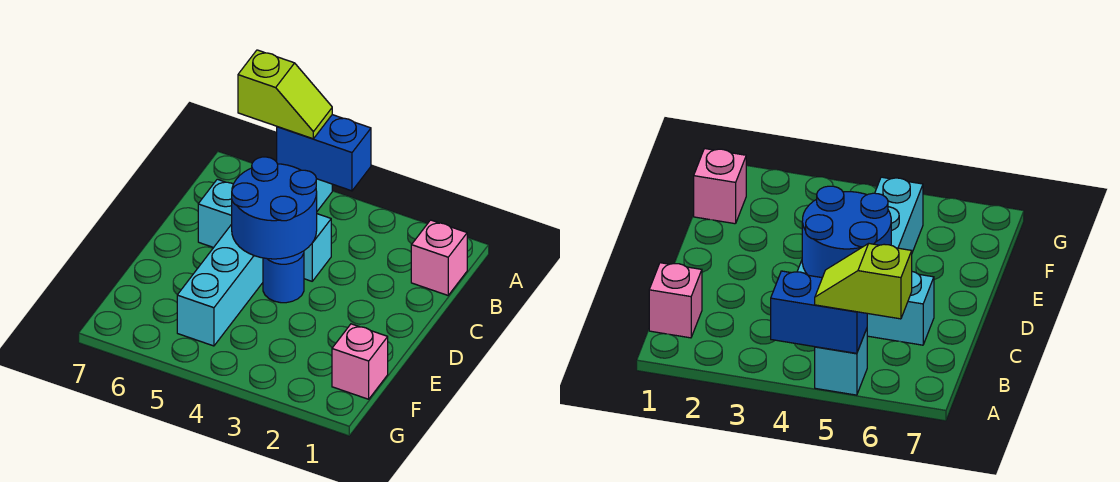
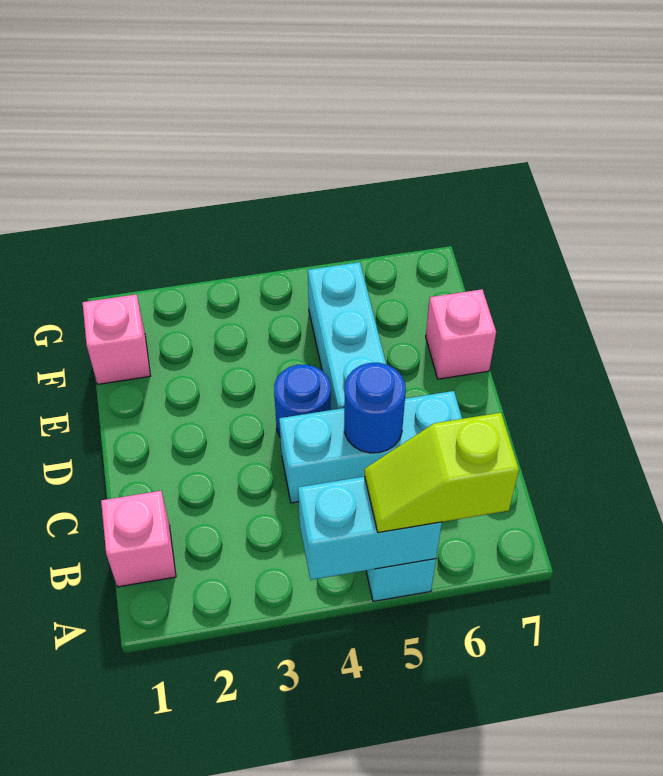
blue brick A4:A5 level 2 -> cyan brick A4:A5 level 2
blue round brick C4:D5 level 2 -> blue round brick C5 level 2
none -> pink brick E7 level 1

